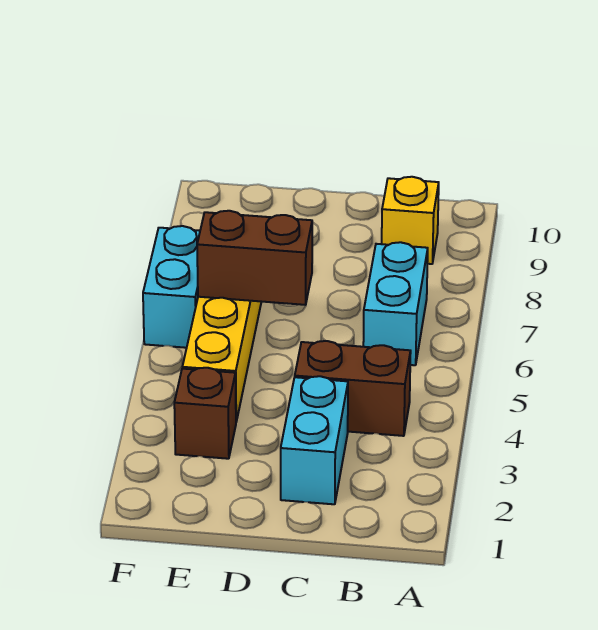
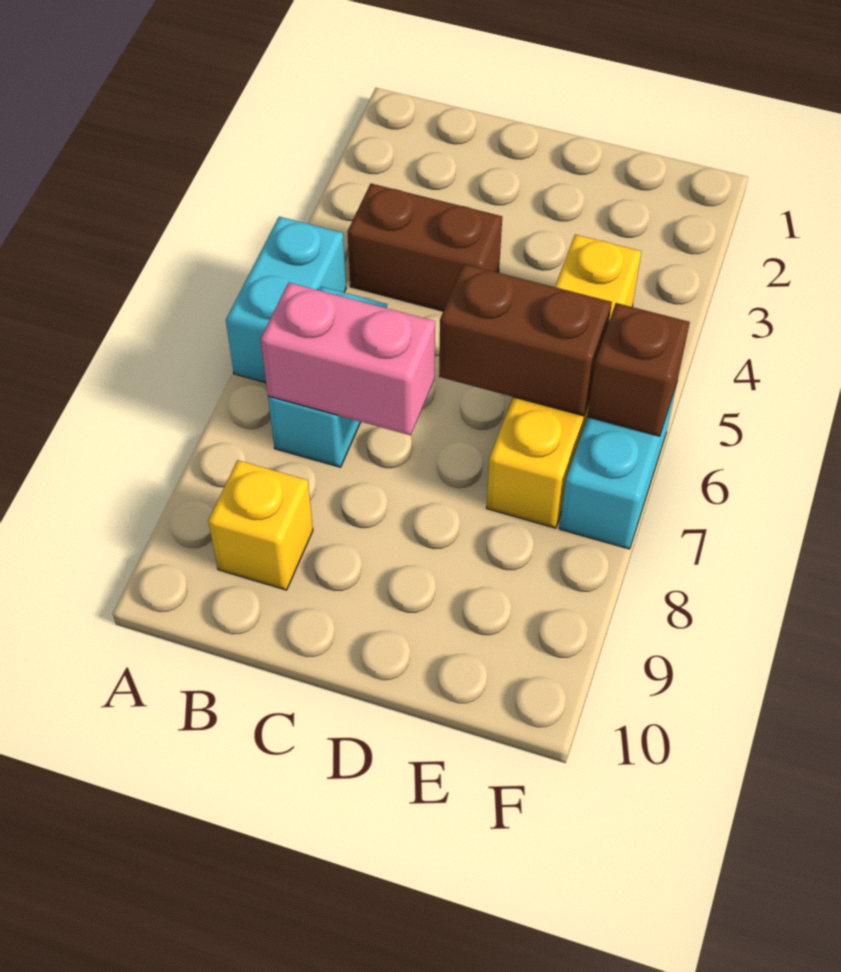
none -> pink brick B7:C7 level 2
cyan brick C2:C3 level 1 -> cyan brick A5:A6 level 1
brown brick E3 level 1 -> brown brick F6 level 2

